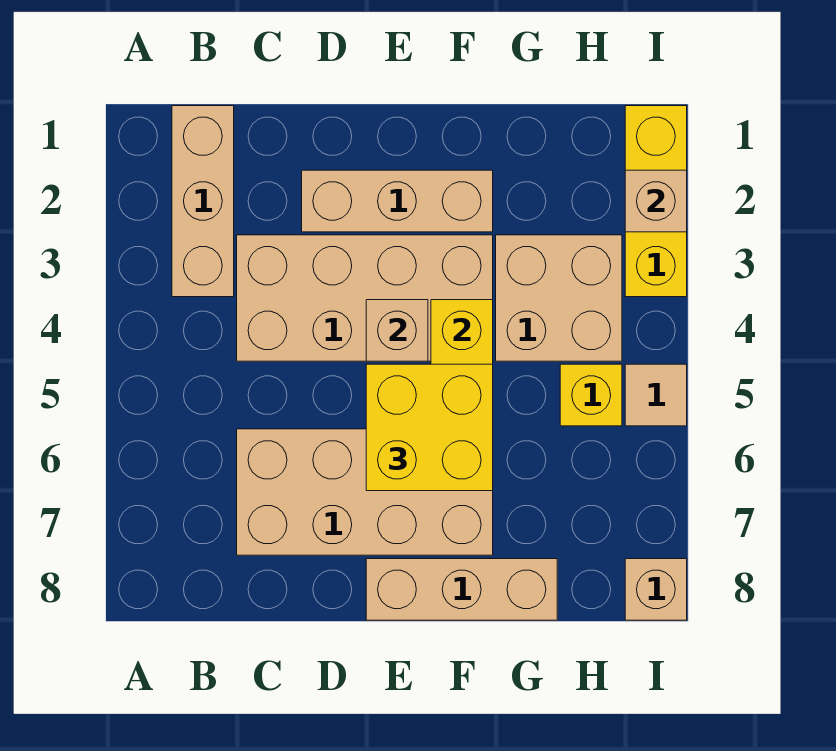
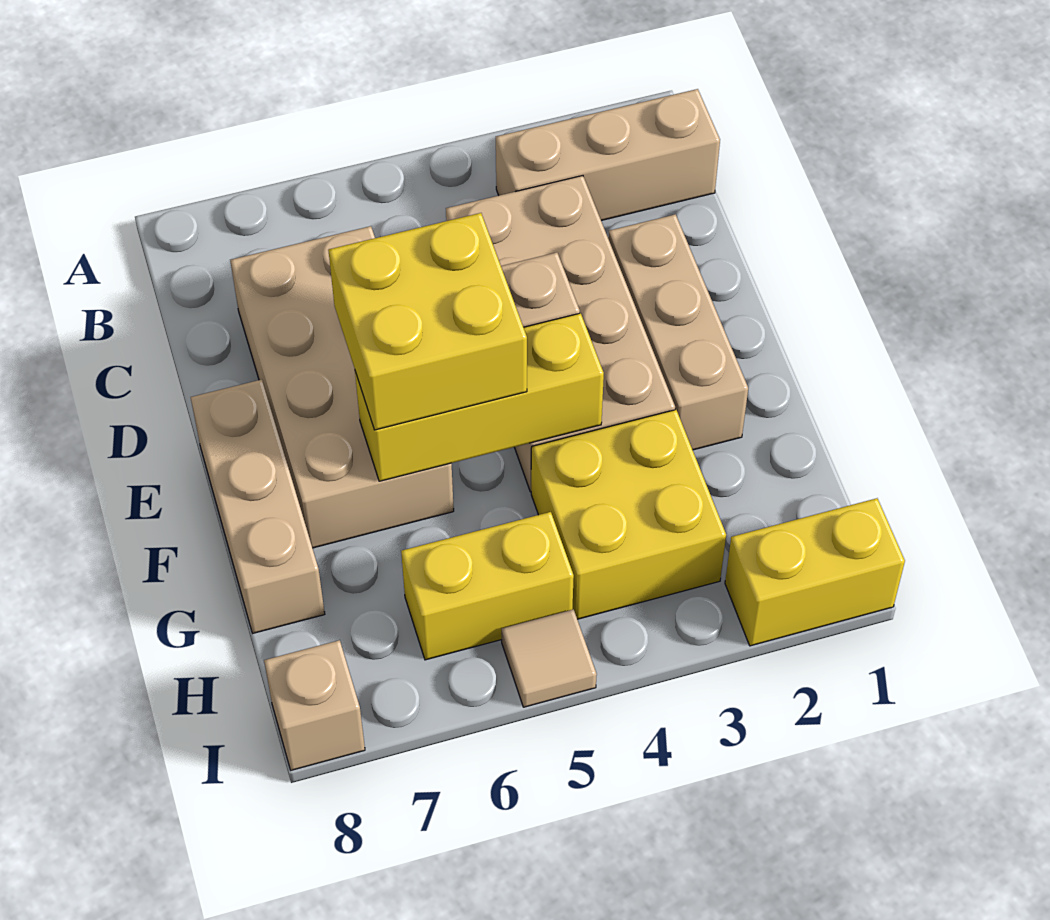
tan brick G3:H4 level 1 -> yellow brick G3:H4 level 1
yellow brick H5 level 1 -> yellow brick H5:H6 level 1
yellow brick I1:I3 level 1 -> yellow brick I1:I2 level 1
tan brick I2 level 2 -> none

